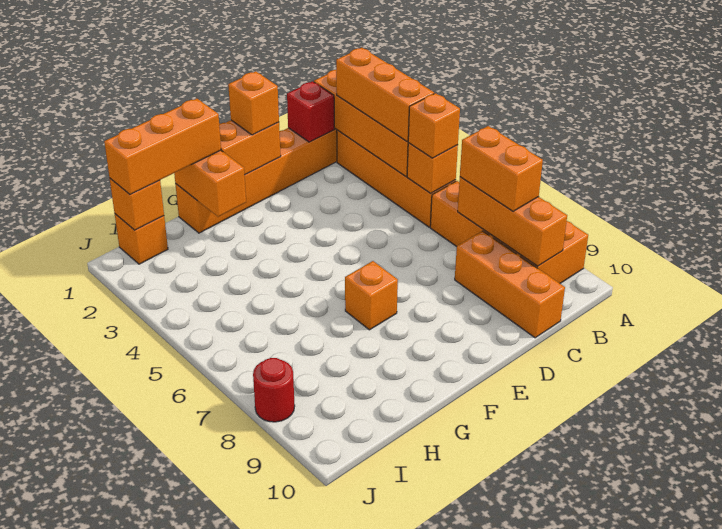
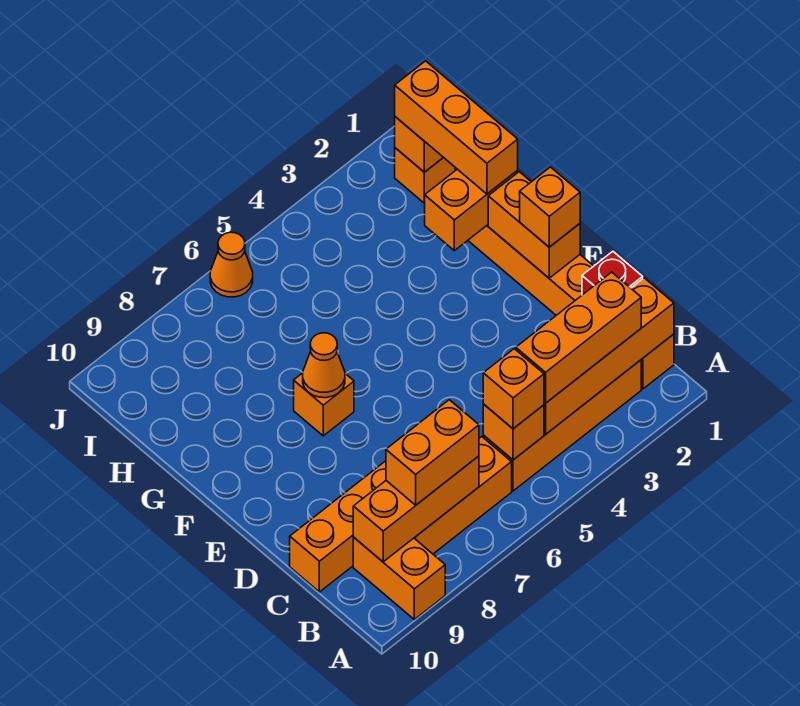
none -> orange cone F7 level 2
none -> orange cone J6 level 1
red round brick J8 level 1 -> none

